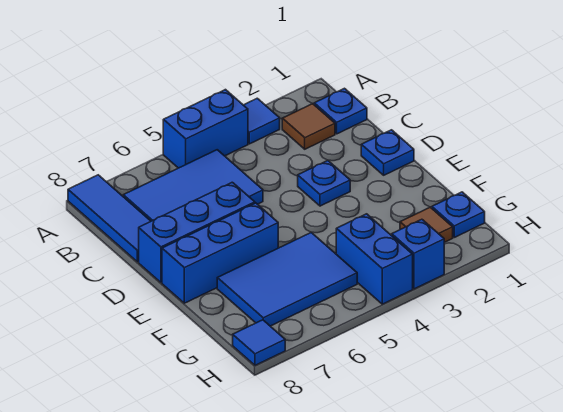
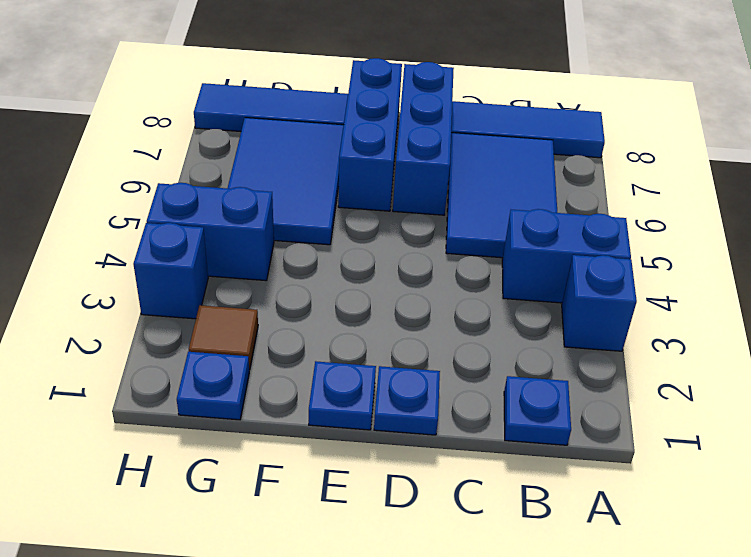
blue tile A3 level 1 -> blue brick A3 level 1
blue brick A4:A5 level 1 -> blue brick A4:B4 level 1
brown tile B2 level 1 -> none
blue plate D3 level 1 -> blue plate E1 level 1
blue tile H8 level 1 -> blue tile F8:H8 level 1

